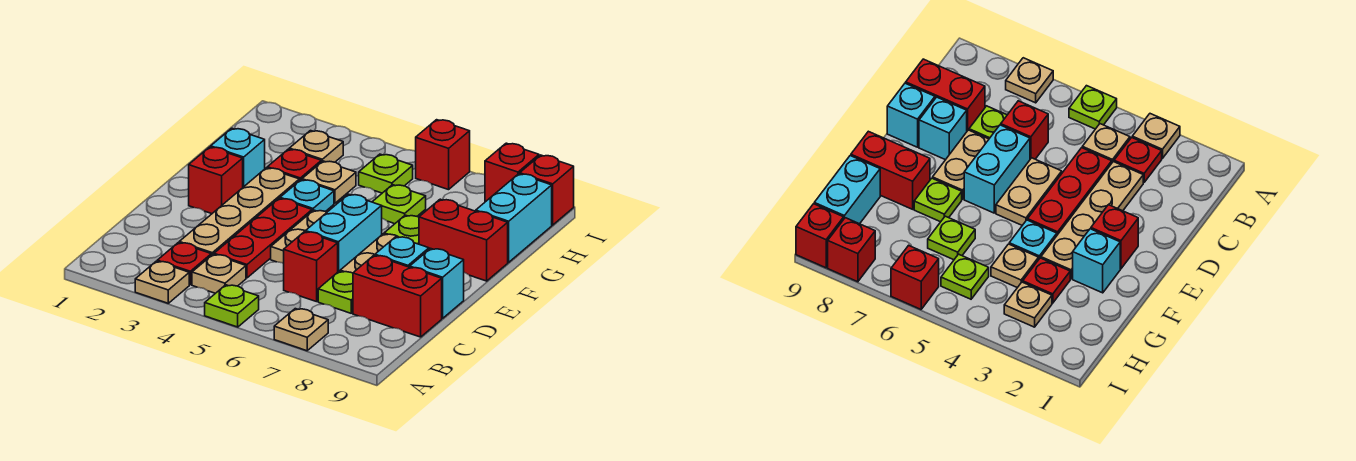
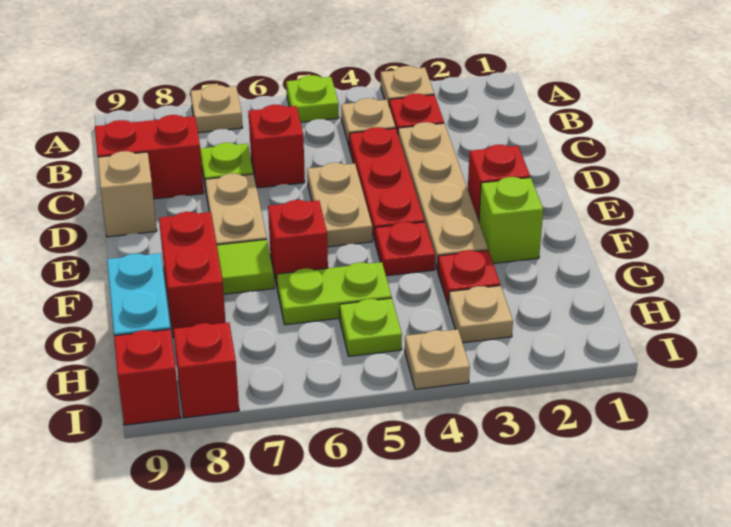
cyan brick D6:E6 level 1 -> none
cyan brick D8 level 1 -> none
cyan brick D9 level 1 -> tan brick D9 level 1
cyan brick F2 level 1 -> lime brick F2 level 1
cyan plate F4 level 1 -> red plate F4 level 1
lime plate F7 level 1 -> lime tile F7 level 1
red brick F8:F9 level 1 -> red brick F8:G8 level 1
tan plate G4 level 1 -> tan plate I4 level 1
lime plate G6 level 1 -> lime plate G5:G6 level 1
red brick I6 level 1 -> red brick F6 level 1

